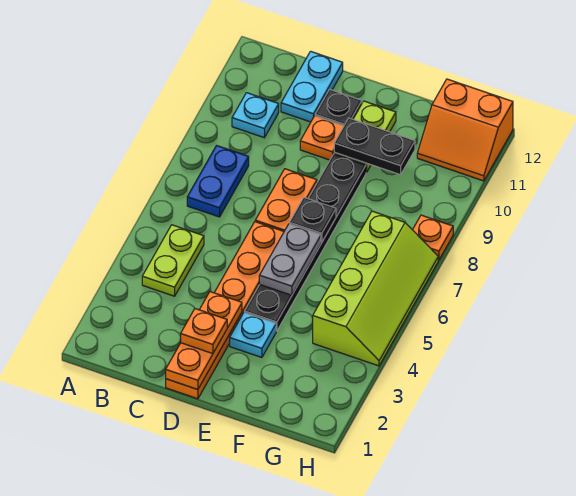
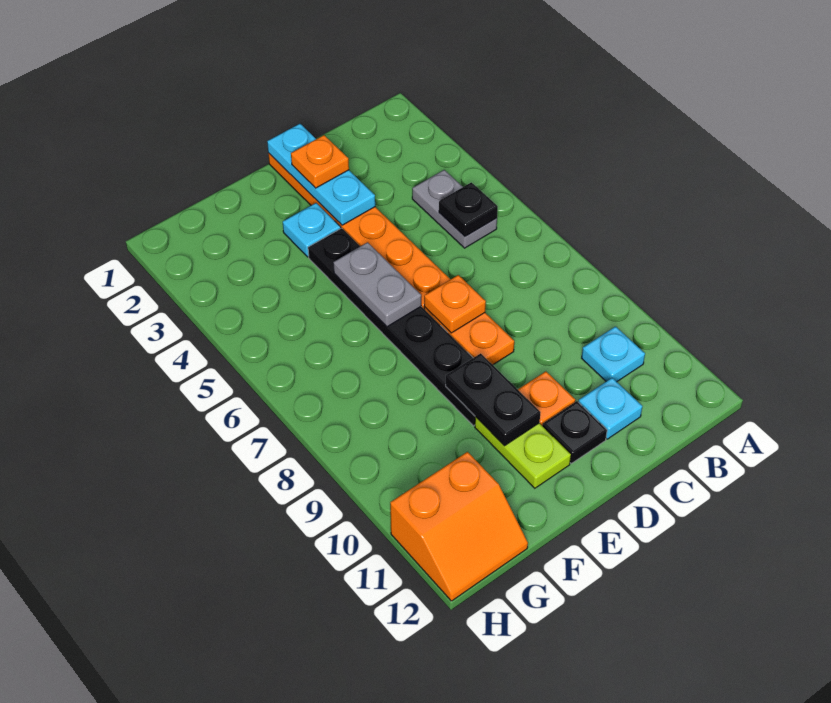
lime plate B4:B5 level 1 -> grey plate B4:B5 level 1
blue plate B7:B8 level 1 -> none
cyan plate C11:C12 level 1 -> cyan plate C11 level 1
orange plate D1:D3 level 2 -> cyan plate D1:D3 level 2
black plate E7 level 2 -> black plate B5 level 2
black plate E10:F10 level 2 -> black plate E9:E10 level 2
lime slope G4:H7 level 1 top G -> none
orange slope G11:H12 level 1 top 12 -> orange slope G11:H12 level 1 top 11
orange plate H8 level 1 -> orange plate D7 level 2

